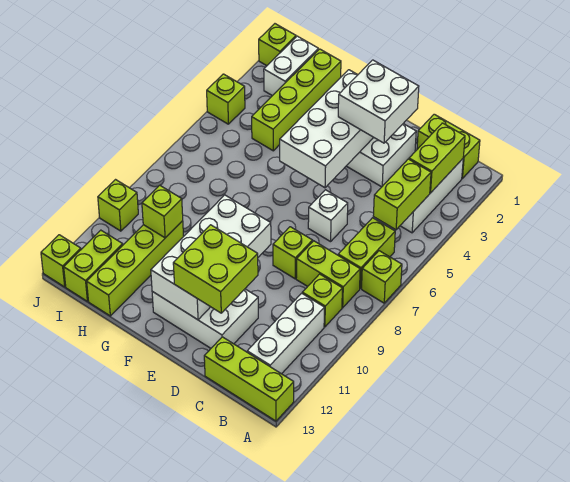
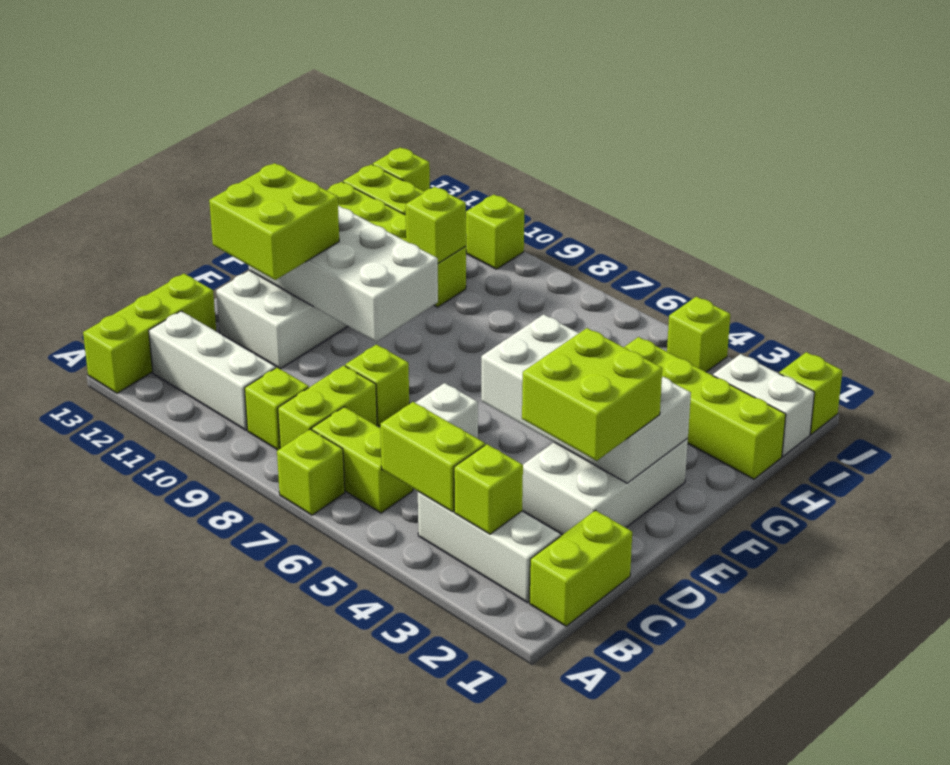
lime brick B2:B3 level 2 -> lime brick B3 level 2
white brick D2:E3 level 3 -> lime brick D2:E3 level 3

